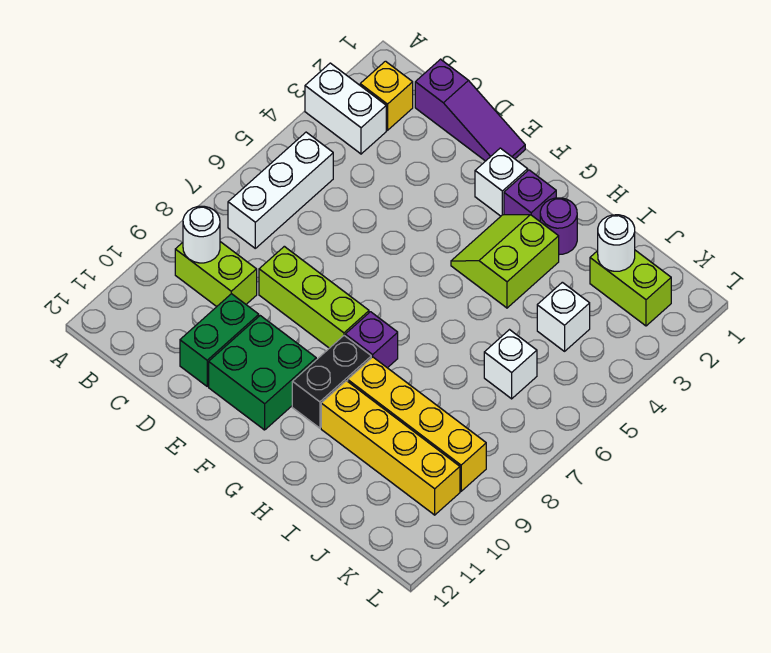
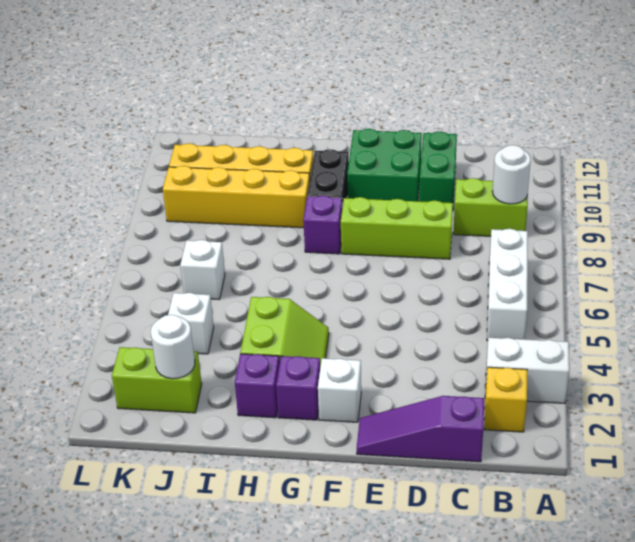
purple round brick H2 level 1 -> purple brick H2 level 1

